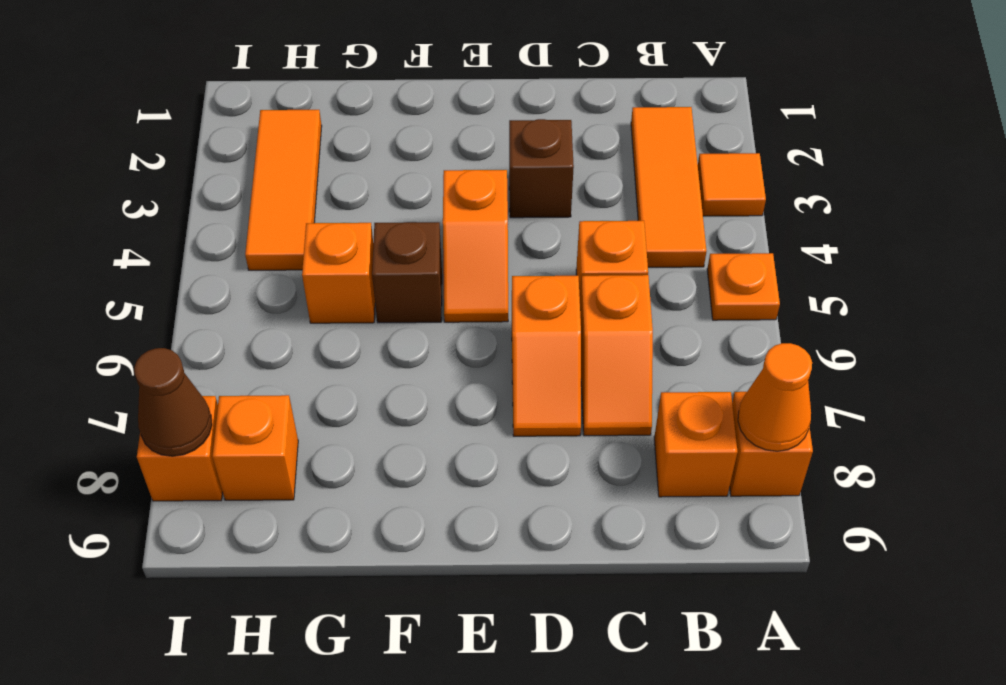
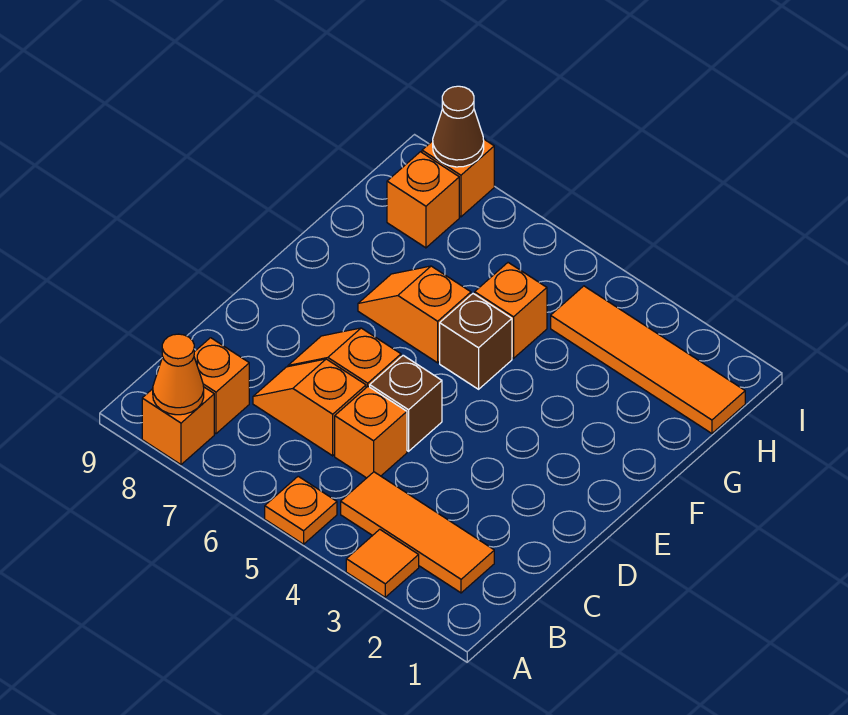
brown brick D3 level 1 -> brown brick D5 level 1
orange slope E4:E5 level 1 top 4 -> orange slope F6:F7 level 1 top 6
orange tile H2:H4 level 1 -> orange tile H1:H4 level 1

